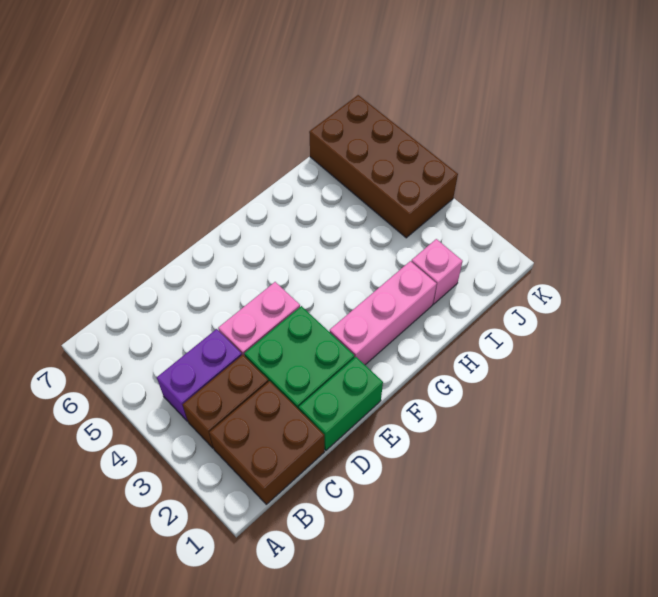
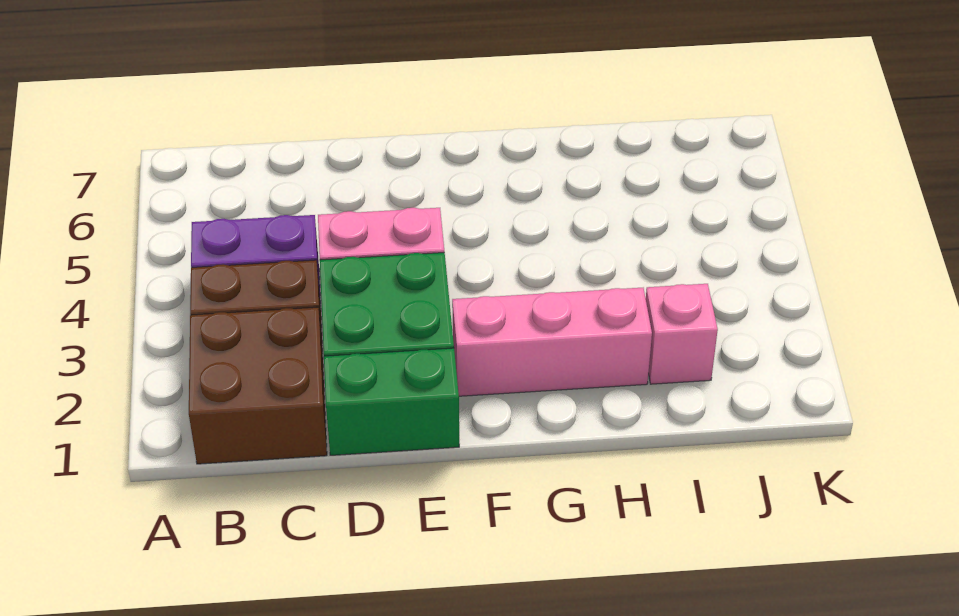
brown brick J4:K7 level 1 -> none

